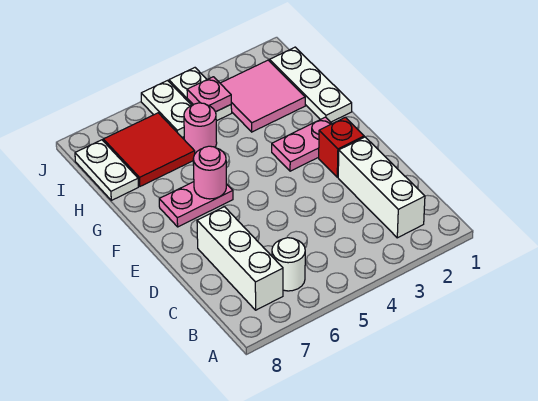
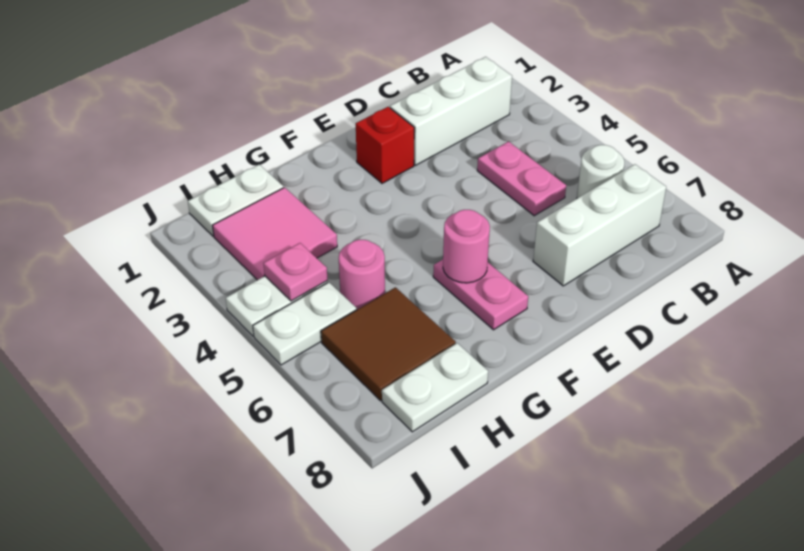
pink plate F2:F3 level 1 -> pink plate C4:C5 level 1
white plate G1:I1 level 1 -> white plate H1:I1 level 1
red tile H6:I7 level 1 -> brown tile H6:I7 level 1

